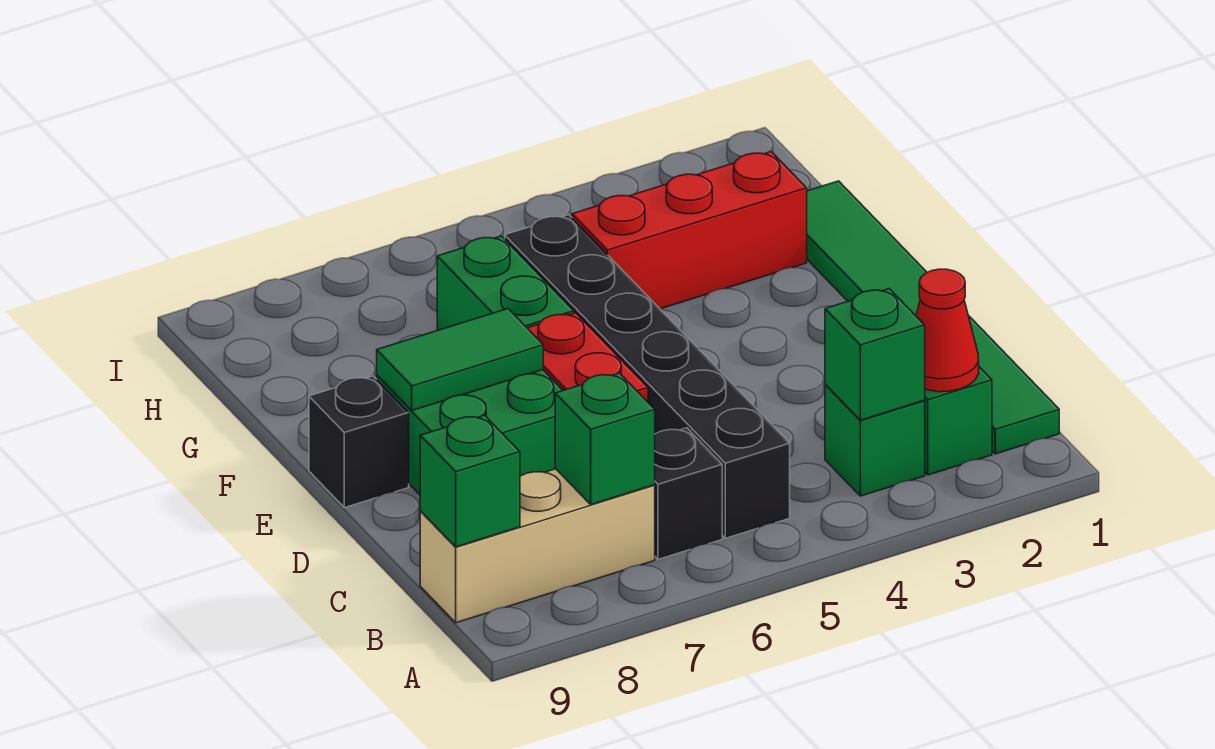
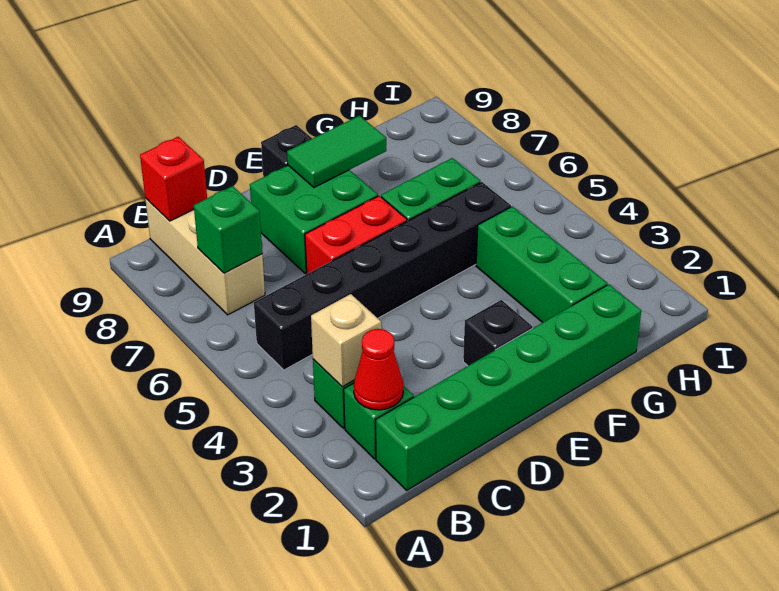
green tile B1:G1 level 1 -> green brick B1:G1 level 1
green brick B3 level 2 -> tan brick B3 level 2
black brick B6 level 1 -> black brick E2 level 1
green brick B9 level 2 -> red brick B9 level 2
green tile E7:E8 level 2 -> green tile E8:F8 level 2
red brick G2:G4 level 1 -> green brick G2:G4 level 1

